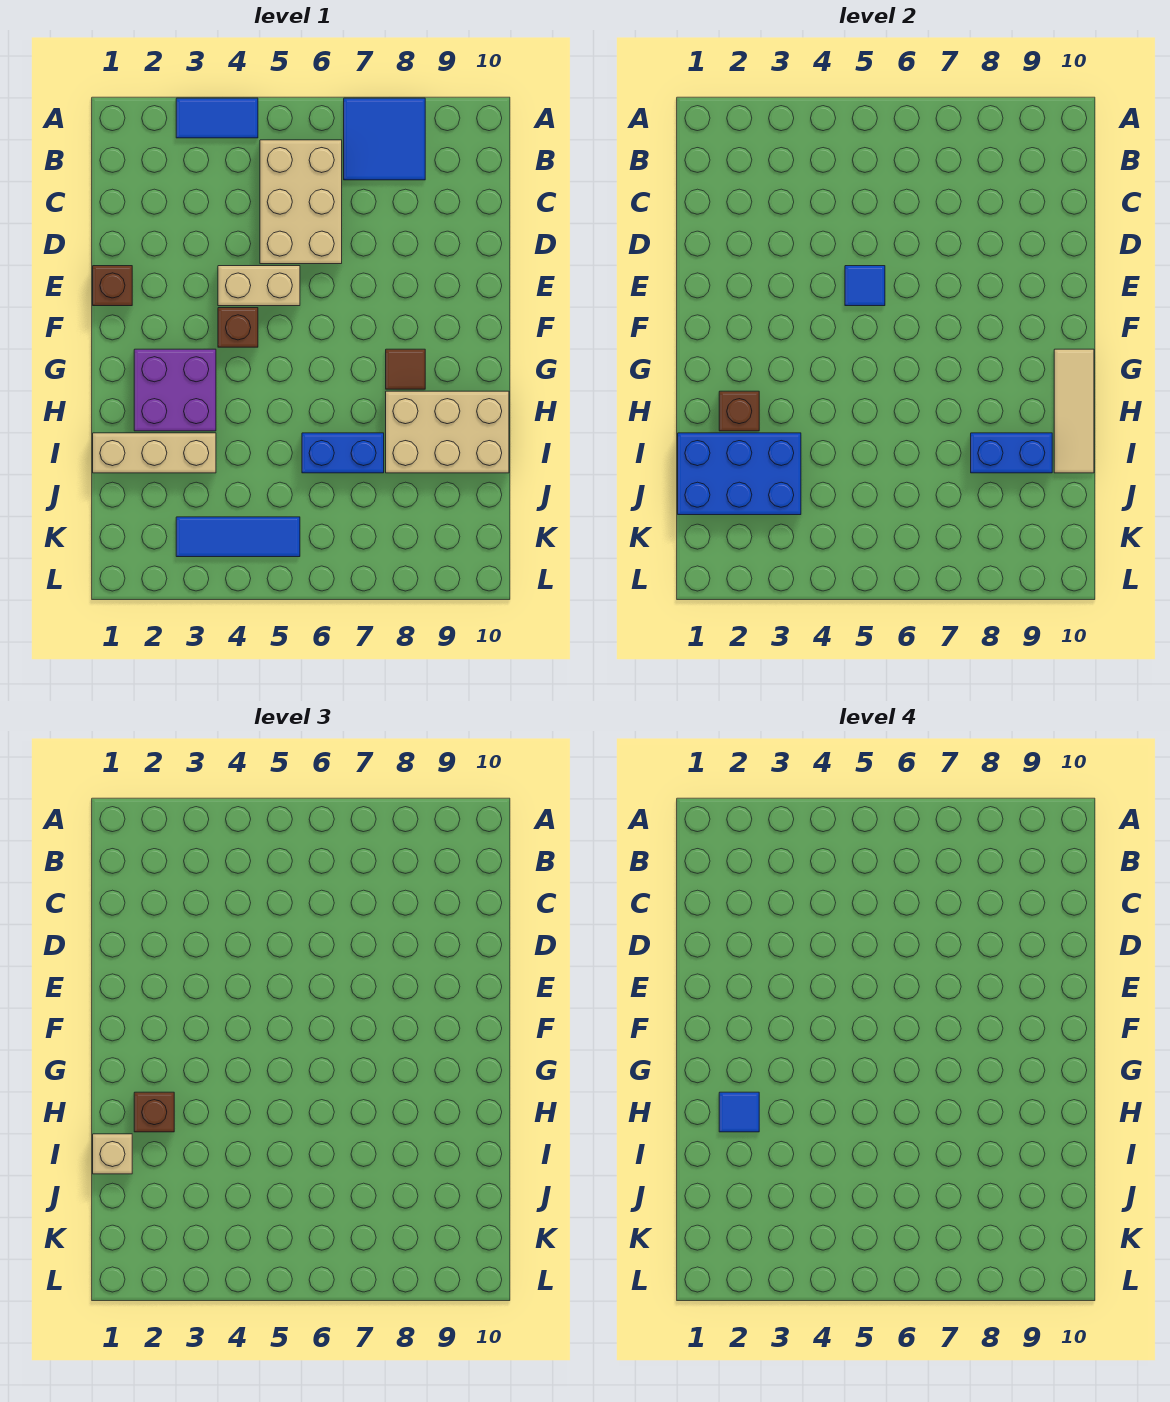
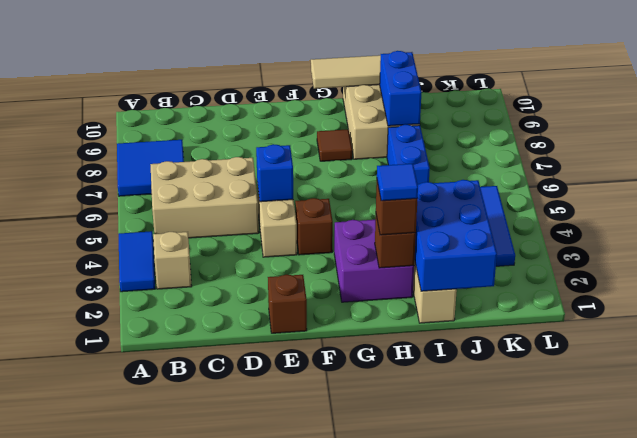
blue tile E5 level 2 -> blue brick E5 level 2
tan brick I1 level 3 -> tan brick B3 level 1

